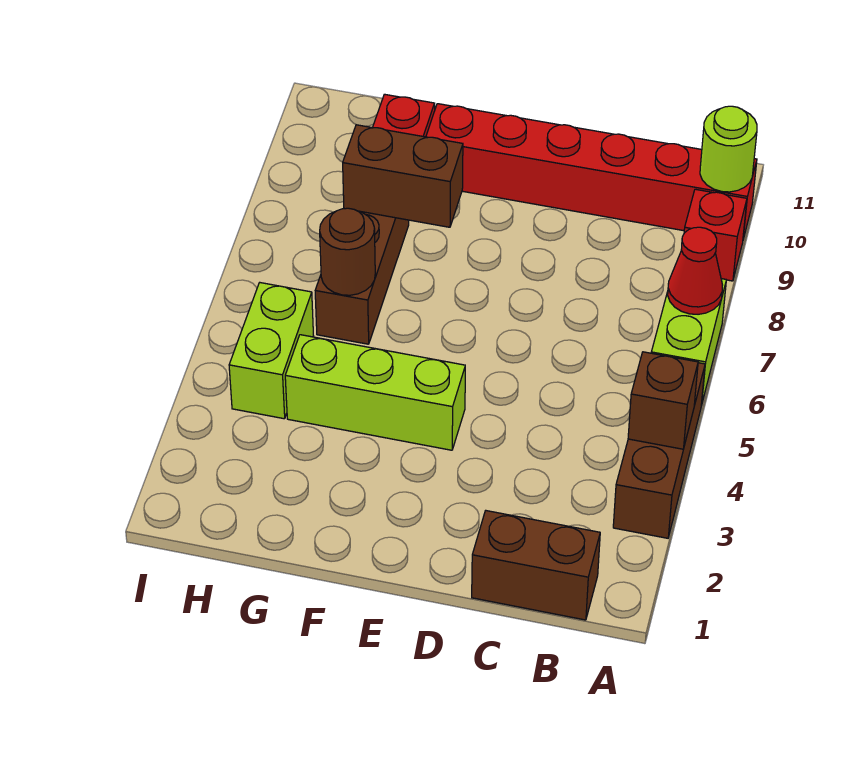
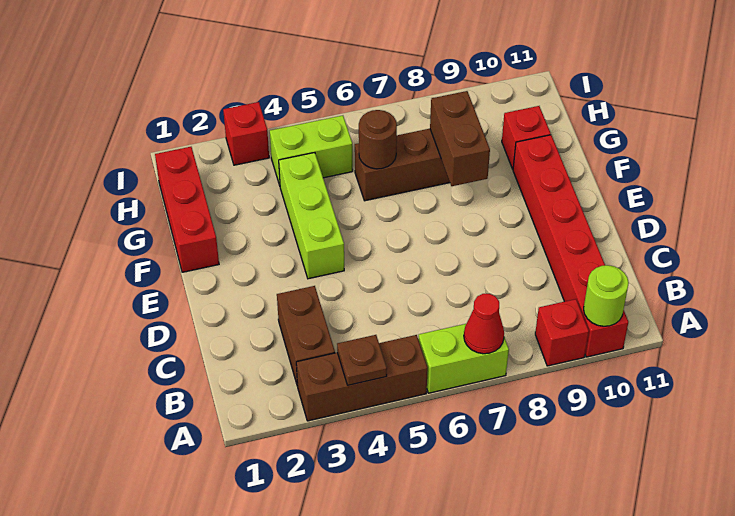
brown brick A4 level 2 -> brown plate A4 level 2
brown brick B1:C1 level 1 -> brown brick B3:C3 level 1
none -> red brick F1:H1 level 1
none -> red brick I3 level 1

